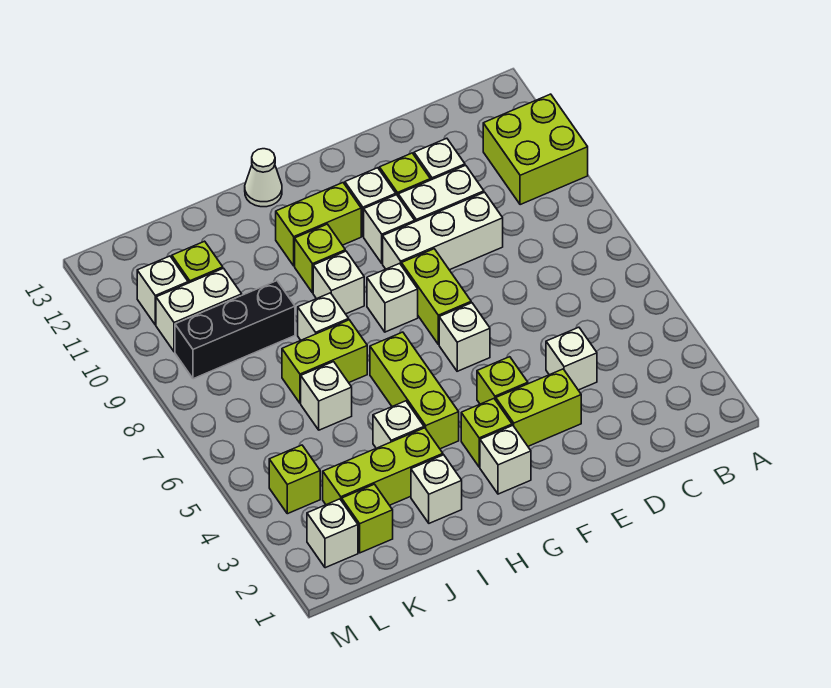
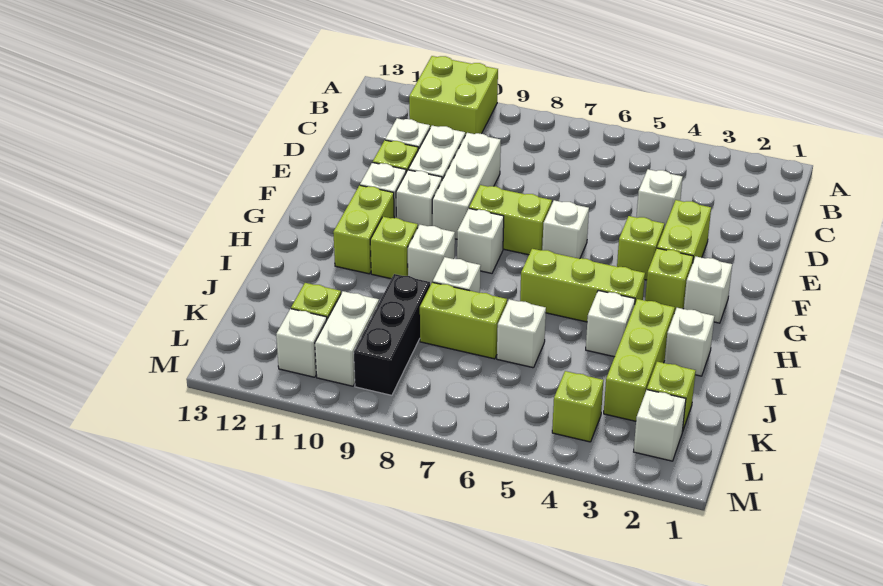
white cone H13 level 1 -> none
lime brick I7:J7 level 1 -> lime brick J7:J8 level 1

